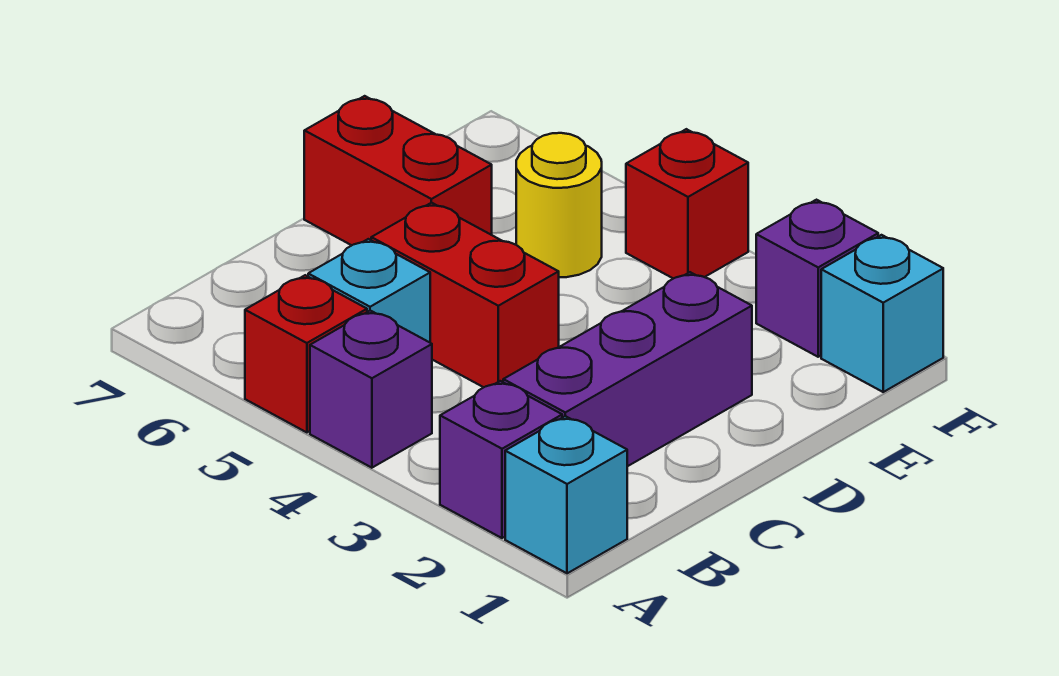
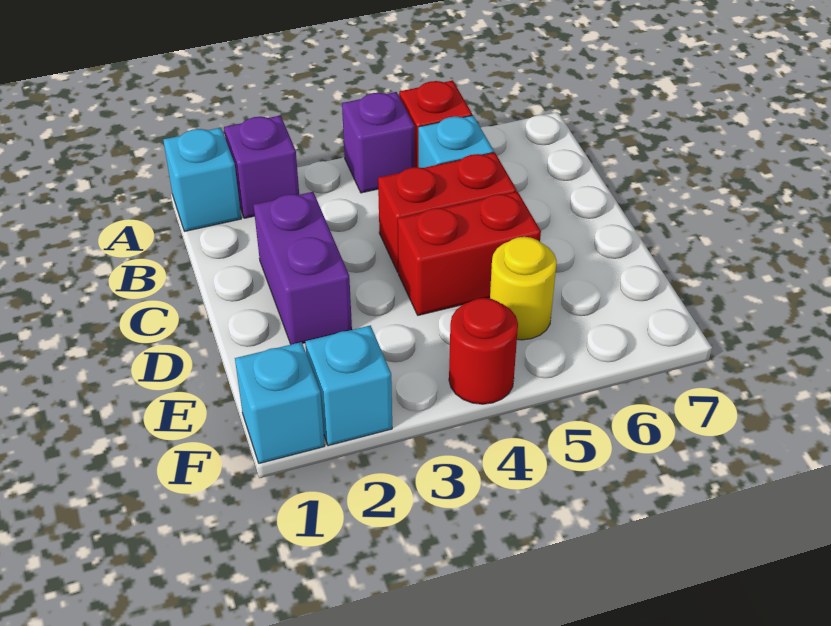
purple brick B2:D2 level 1 -> purple brick C2:D2 level 1
red brick D6:D7 level 1 -> red brick D4:D5 level 1
purple brick F2 level 1 -> cyan brick F2 level 1
red brick F4 level 1 -> red round brick F4 level 1

